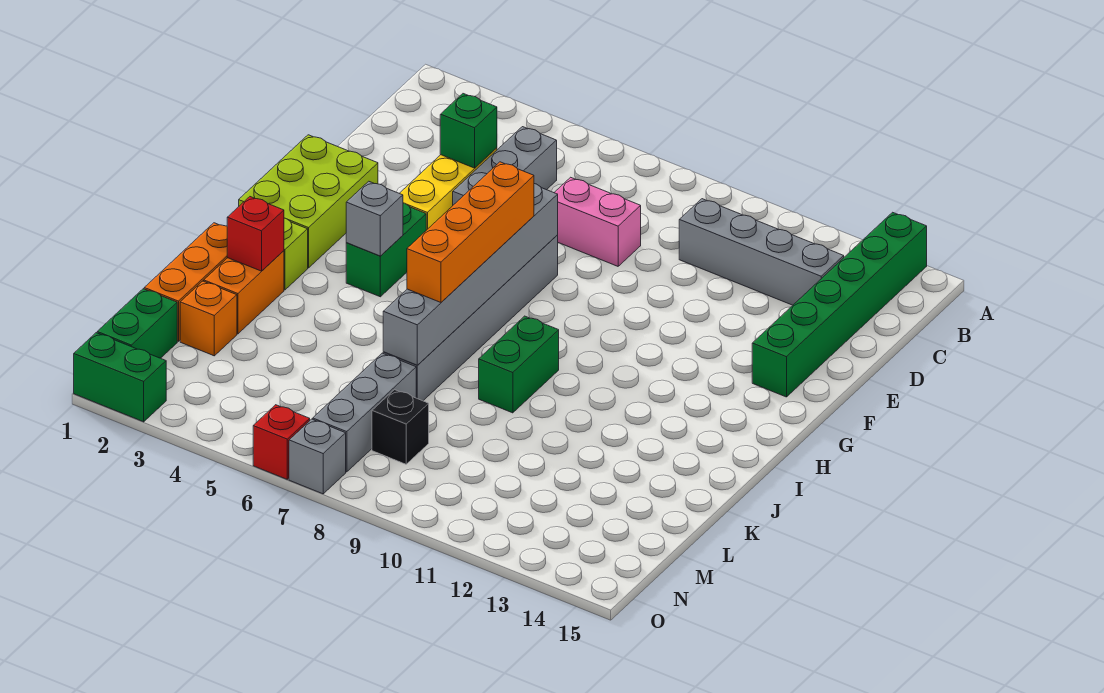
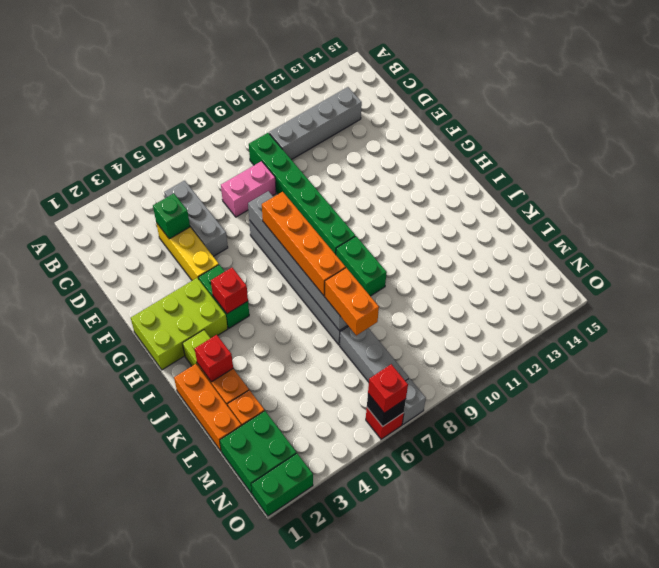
green brick A14:F14 level 1 -> green brick C9:H9 level 1
lime brick F1:H2 level 1 -> lime brick G1:H3 level 1
grey brick H4 level 2 -> red brick H4 level 2
none -> orange brick K7:L7 level 3
green brick M1:N1 level 1 -> green brick M1:N2 level 1
black brick M8 level 1 -> black brick O6 level 2
none -> red brick O6 level 3

